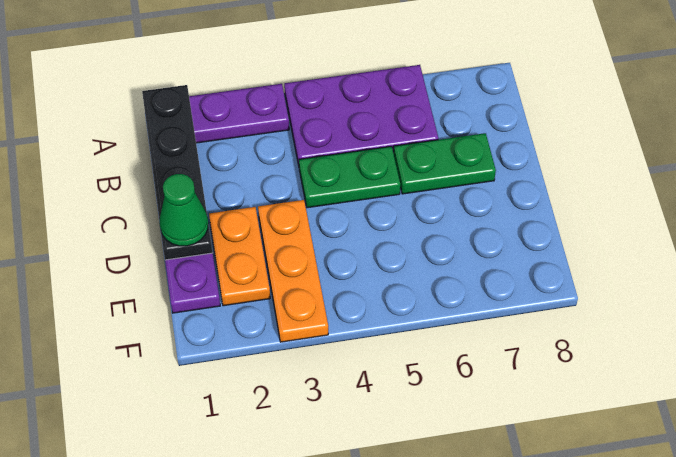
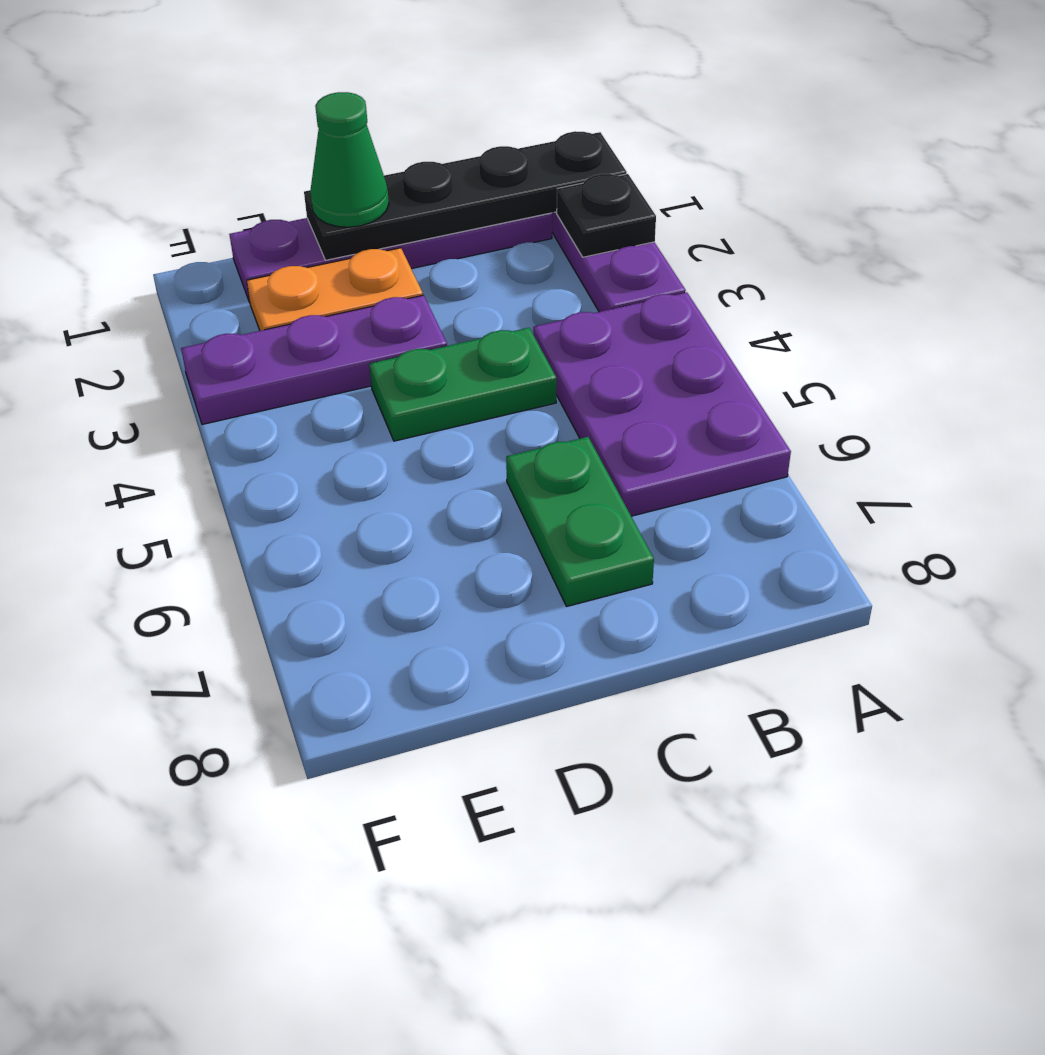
none -> black plate A2 level 2
green plate C4:C5 level 1 -> green plate C4:D4 level 1
orange plate D3:F3 level 1 -> purple plate D3:F3 level 1

